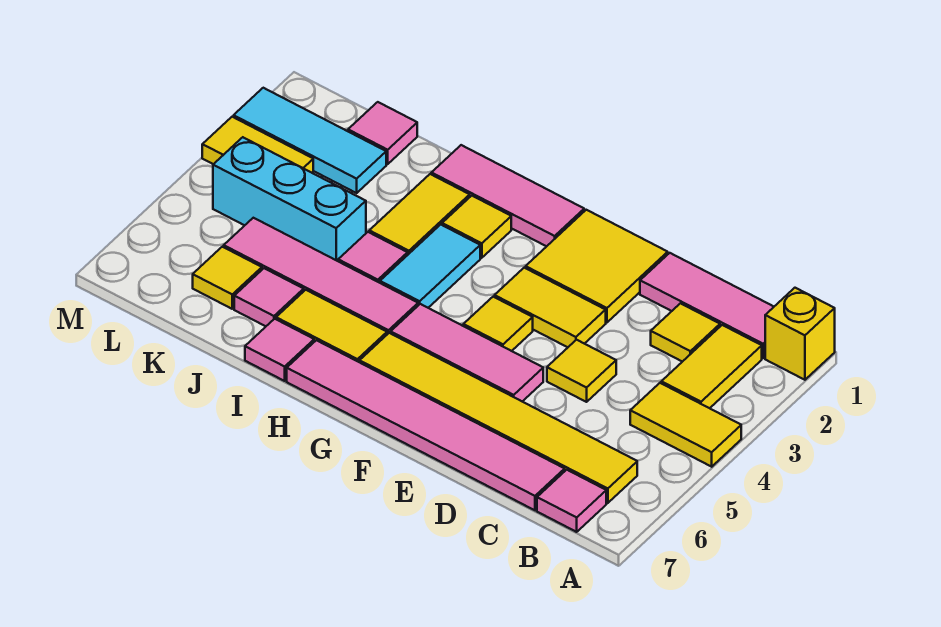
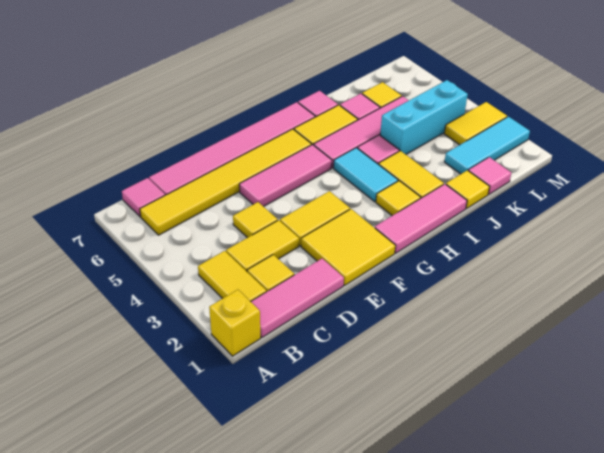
yellow tile A4:B4 level 1 -> yellow tile C3:D3 level 1
yellow tile F4 level 1 -> yellow tile J1 level 1

